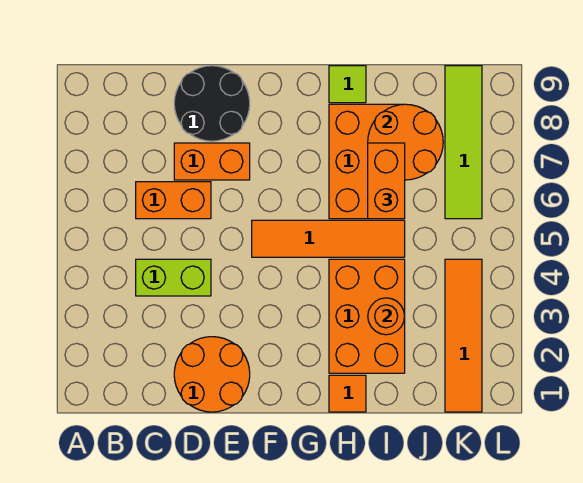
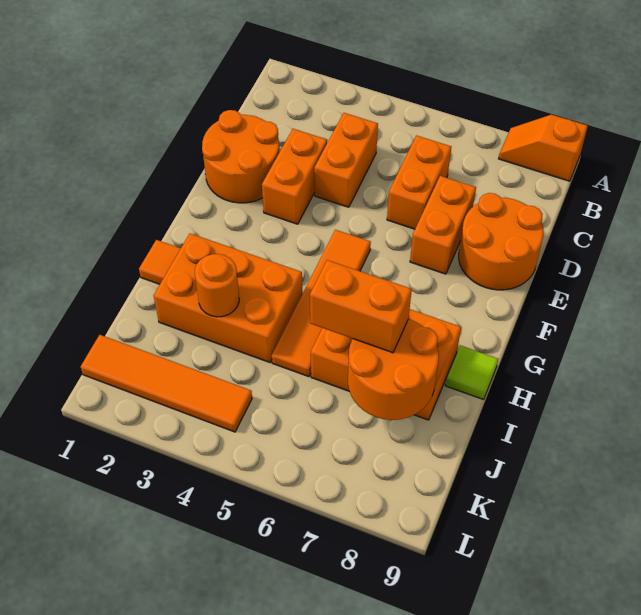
none -> orange slope A8:A9 level 1 top 9
lime brick C4:D4 level 1 -> orange brick C4:D4 level 1
none -> orange brick D3:E3 level 1
black round brick D8:E9 level 1 -> orange round brick D8:E9 level 1
lime tile K6:K9 level 1 -> none

